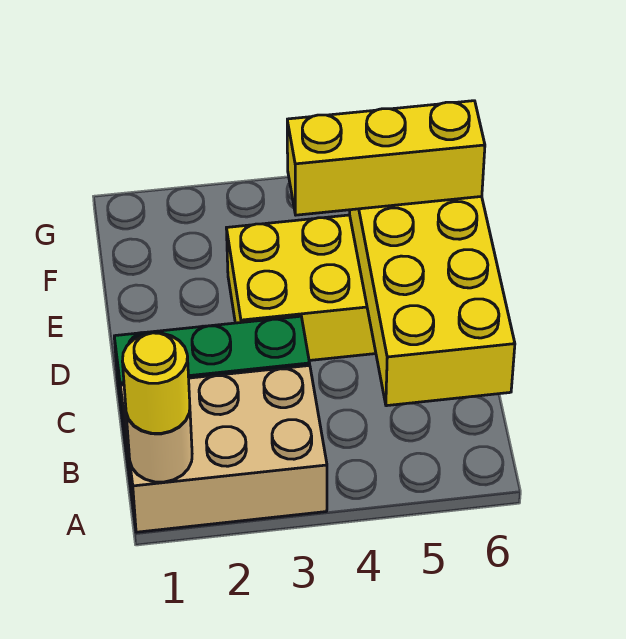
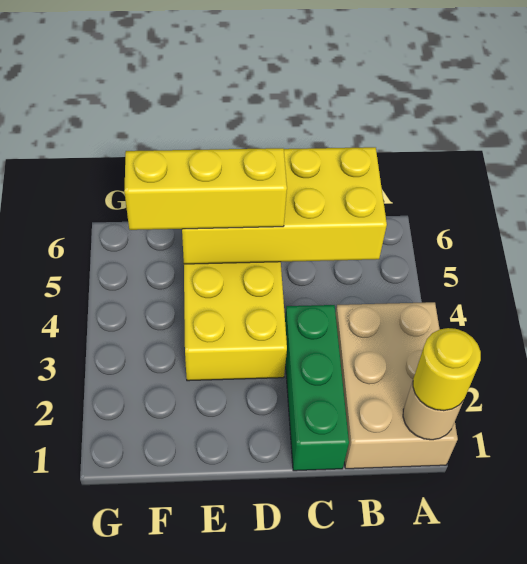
yellow brick E4:E6 level 3 -> yellow brick D5:F5 level 3

